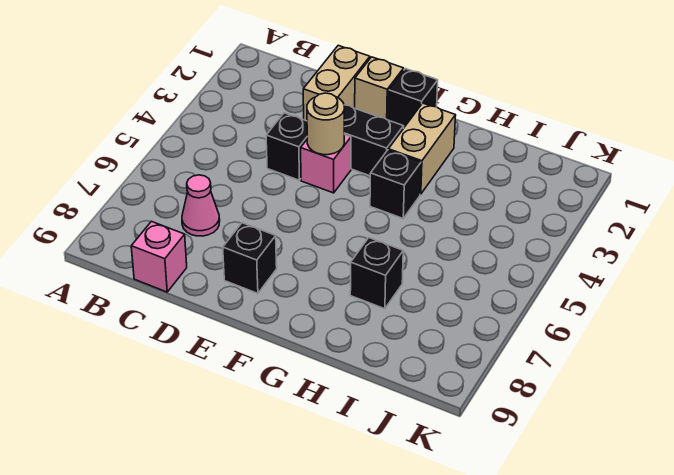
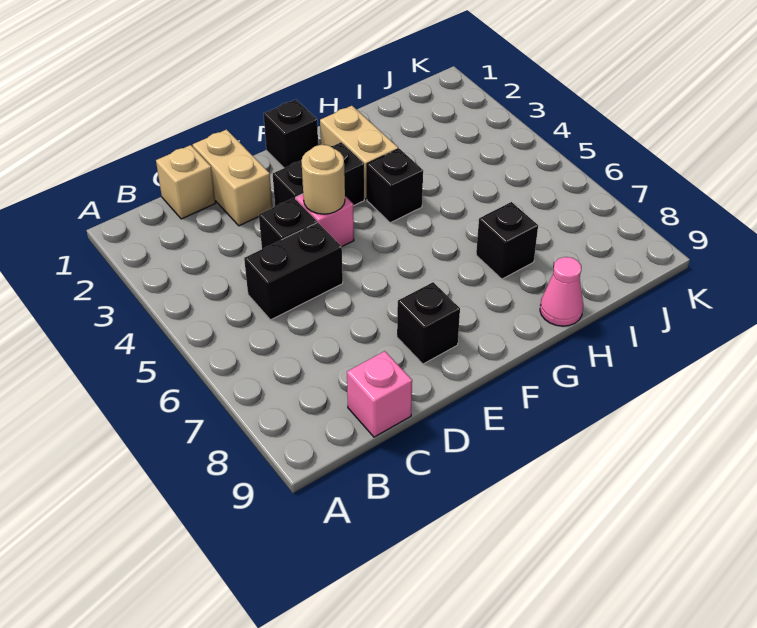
none -> black brick C5:D5 level 1
pink cone C7 level 1 -> pink cone H9 level 1
tan brick E1 level 1 -> tan brick C1 level 1

